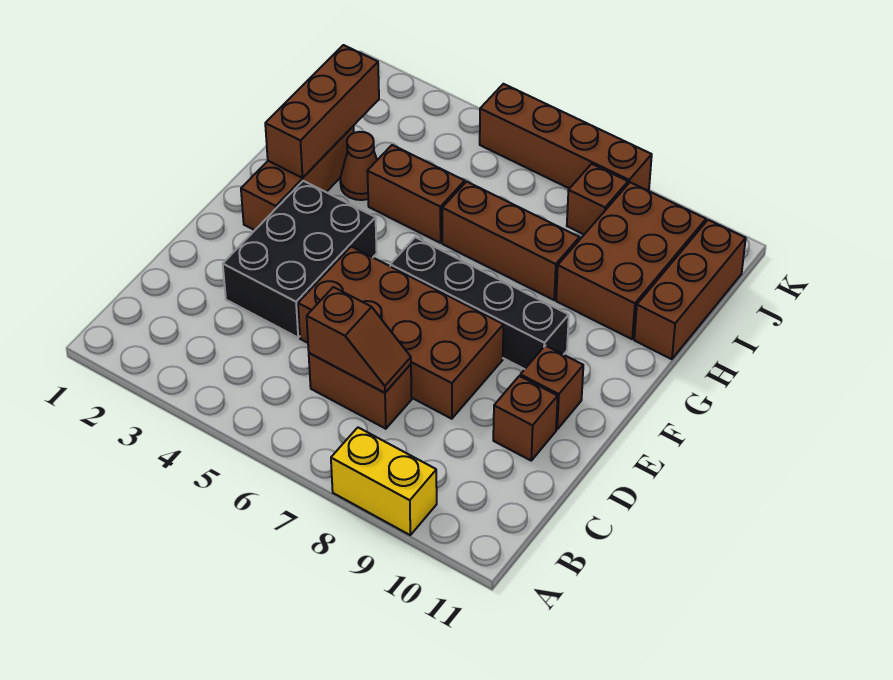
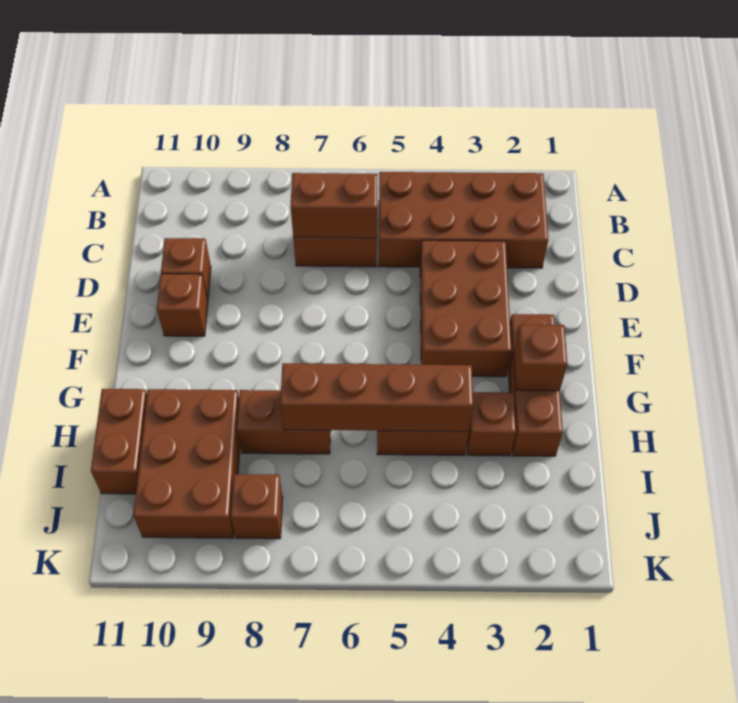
yellow brick A8:A9 level 1 -> none
brown slope C6:C7 level 2 top 6 -> brown brick C6:C7 level 2
black brick D3:F4 level 1 -> brown brick D3:F4 level 1
brown brick D5:E8 level 1 -> brown brick B2:C5 level 1
black brick F6:F9 level 1 -> none
brown brick G2:I2 level 2 -> brown brick G2 level 2
brown cone H3 level 1 -> brown brick H3 level 1
brown brick H6:H8 level 1 -> brown brick H7:H8 level 1
brown brick H11:J11 level 1 -> brown brick H11:I11 level 1
brown brick K5:K8 level 1 -> brown brick H4:H7 level 2

